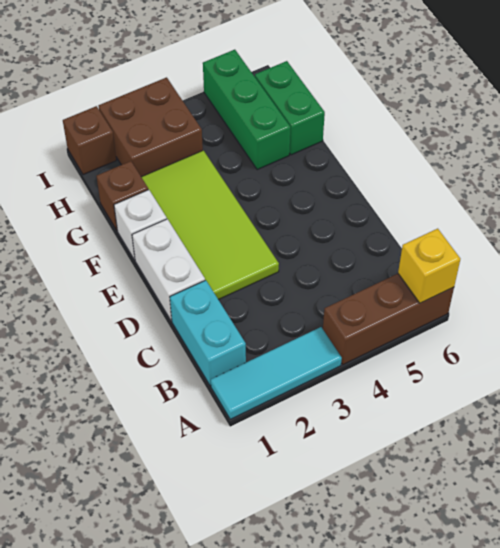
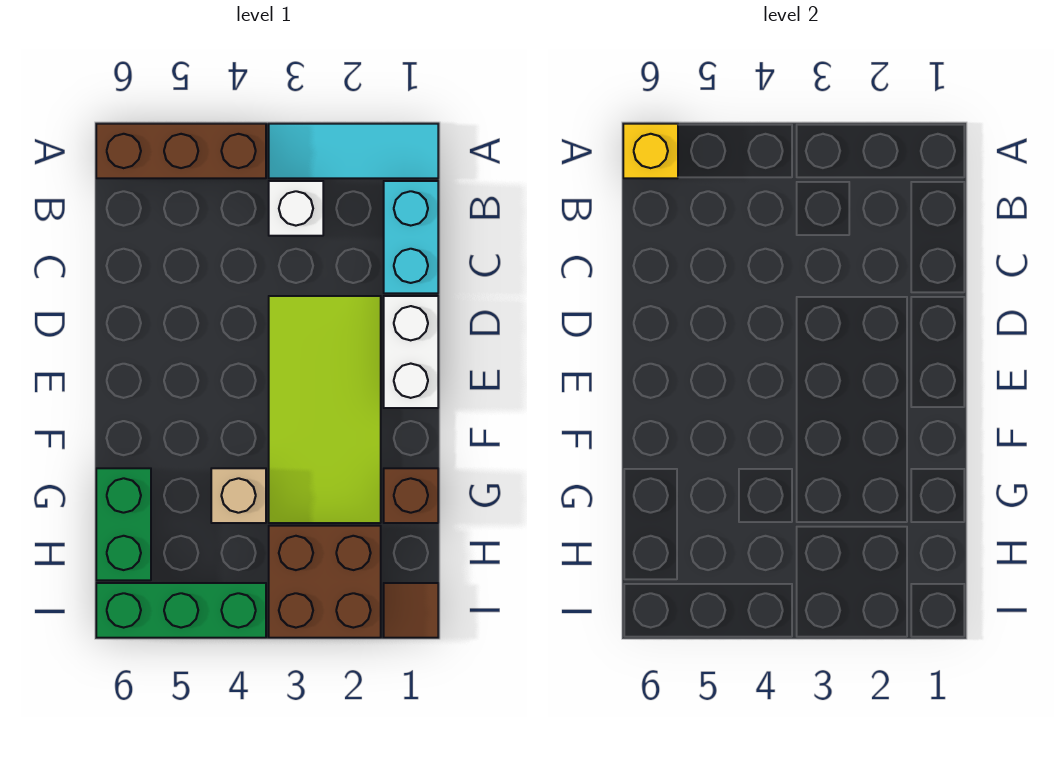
white brick F1 level 1 -> white brick B3 level 1
none -> tan brick G4 level 1
green brick G5:I5 level 1 -> green brick I4:I6 level 1
brown brick I1 level 1 -> brown tile I1 level 1

